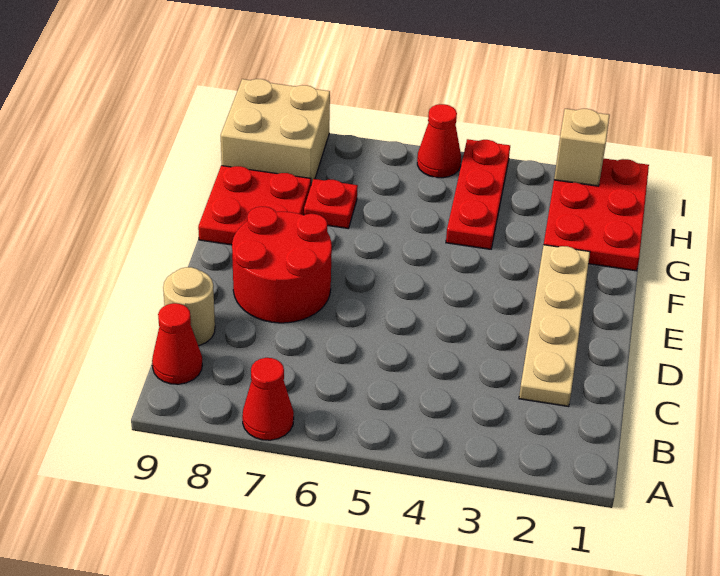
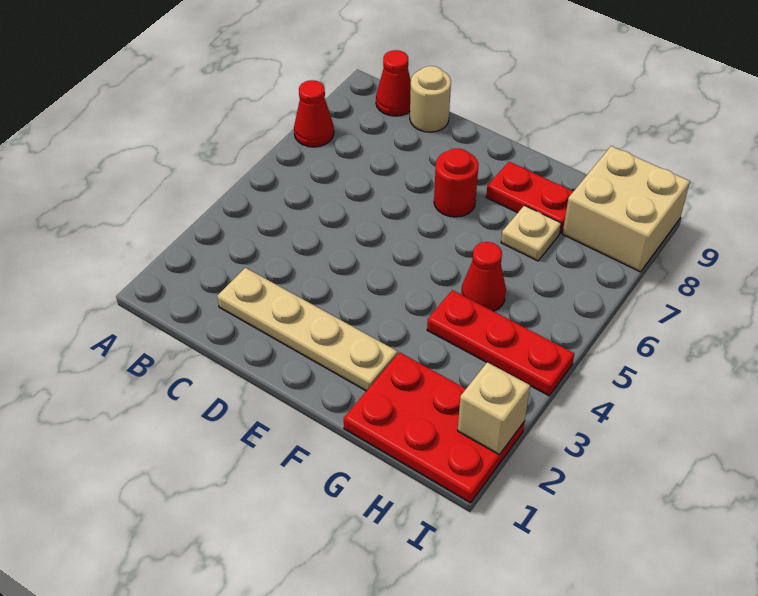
red round brick D7:E8 level 1 -> red round brick E7 level 1
red plate F8:G9 level 1 -> red plate F8:G8 level 1
red plate G7 level 1 -> tan plate G7 level 1
red cone I5 level 1 -> red cone G5 level 1

